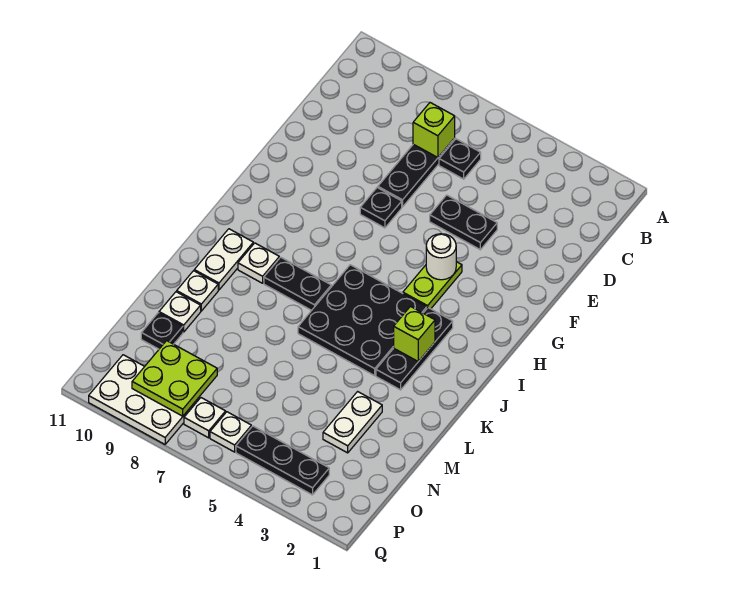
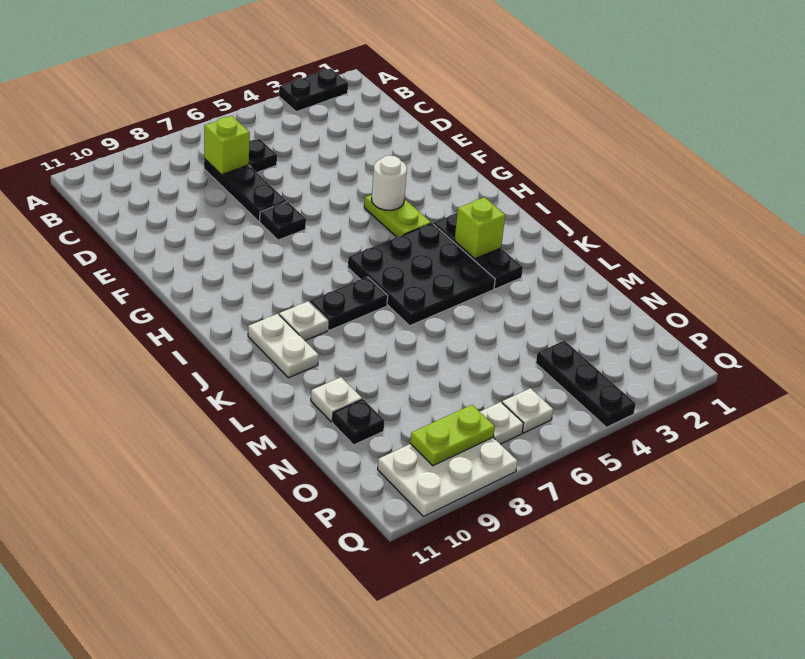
black plate E4:E5 level 1 -> black plate A2:A3 level 1
white plate L10 level 1 -> none
white plate M3:N3 level 1 -> none
lime plate O8:P9 level 2 -> lime plate P8:P9 level 2
black plate P3:P5 level 1 -> black plate O4:Q4 level 1

